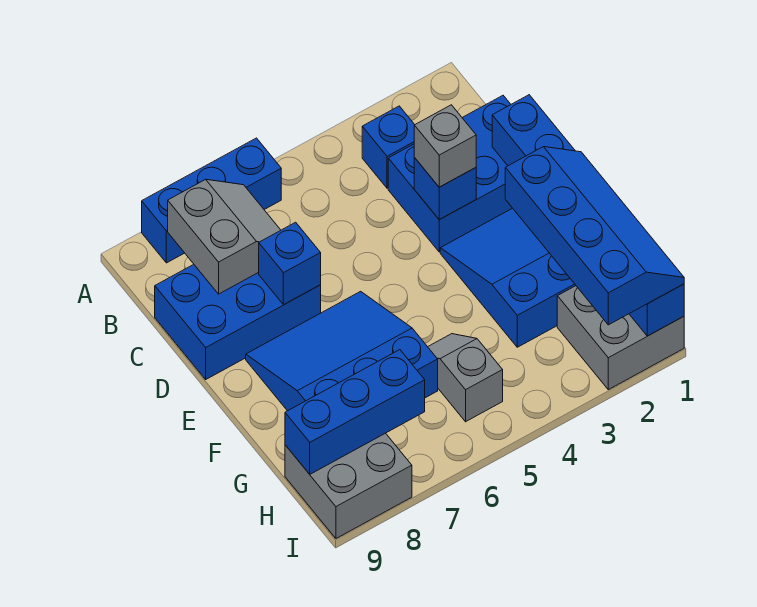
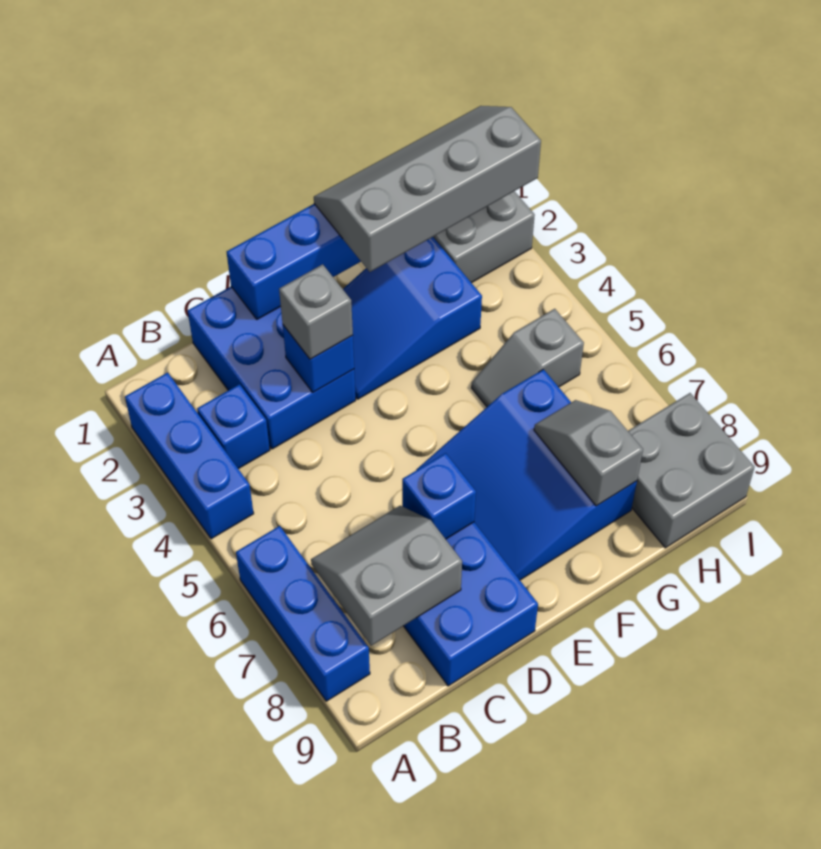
blue slope F1:I2 level 3 top 2 -> grey slope F1:I2 level 3 top 2
none -> grey slope G7:G8 level 2 top 8
blue brick H7:H9 level 2 -> blue brick A2:A4 level 1

